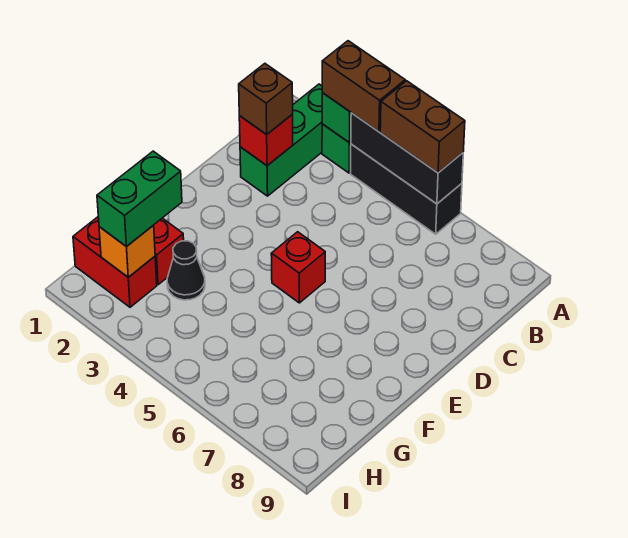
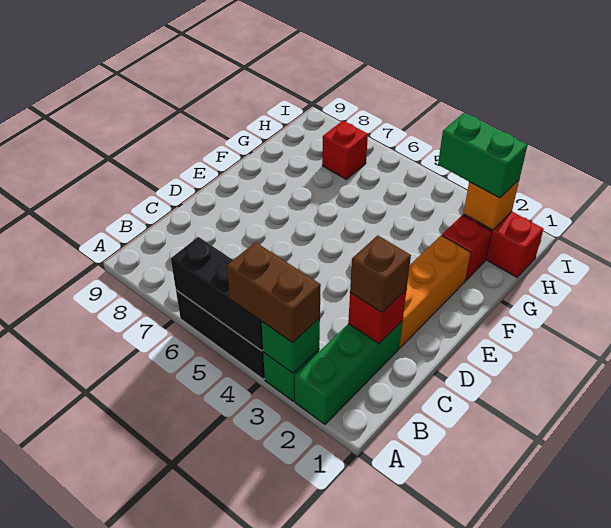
brown brick A5:A6 level 3 -> none
none -> orange brick D2:F2 level 1
red brick E5 level 1 -> red brick H7 level 1
green brick G2:H2 level 3 -> green brick H2:H3 level 3
black cone G3 level 1 -> none

